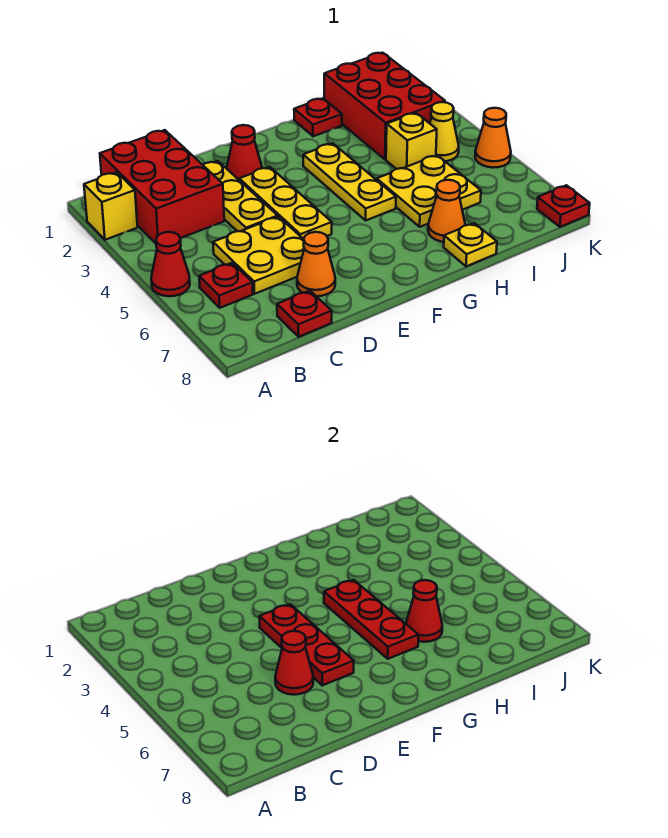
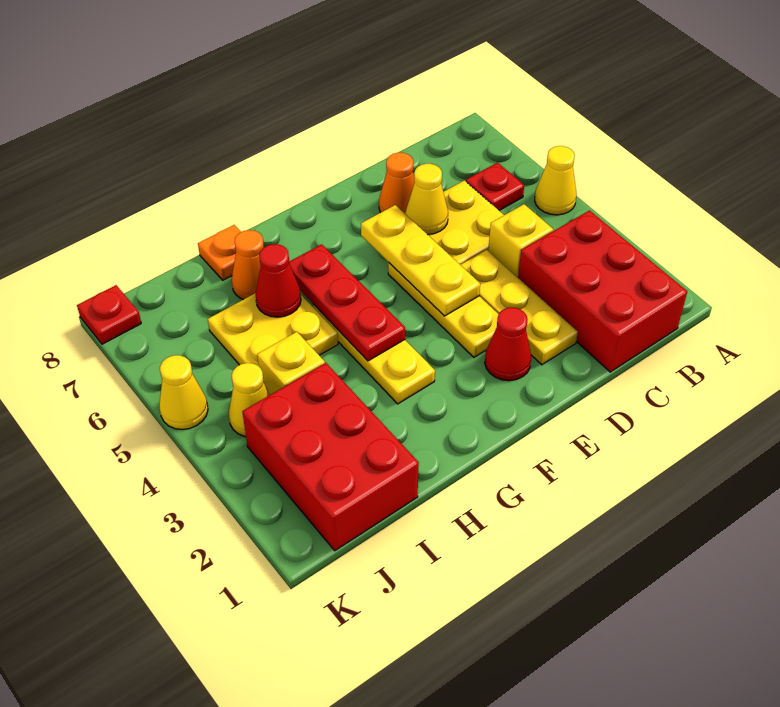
yellow brick A2 level 1 -> yellow brick C4 level 1
red cone A5 level 1 -> yellow cone A5 level 1
red plate C8 level 1 -> none
red cone D6 level 2 -> yellow cone D6 level 2
red plate E4:E6 level 2 -> yellow plate E4:E6 level 2
red plate H1 level 1 -> none
yellow plate H8 level 1 -> orange plate H8 level 1
orange cone K5 level 1 -> yellow cone K5 level 1

